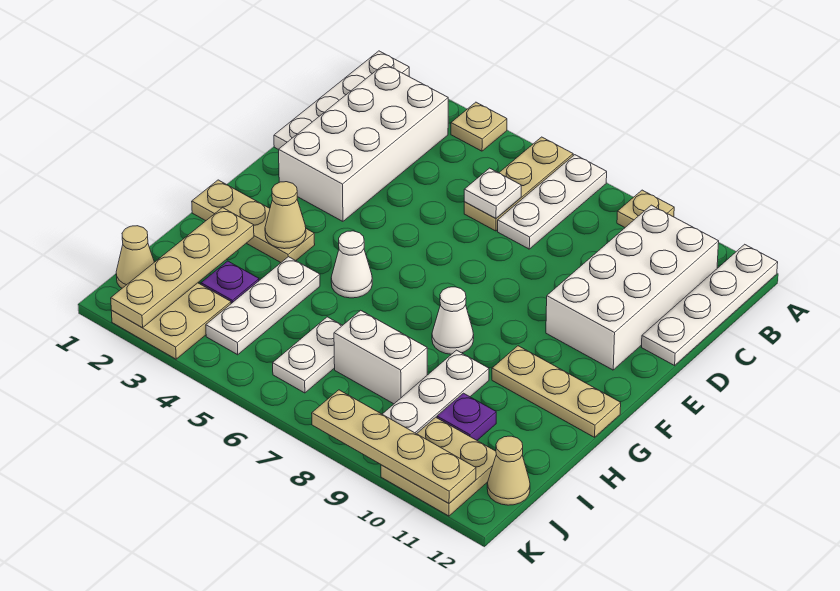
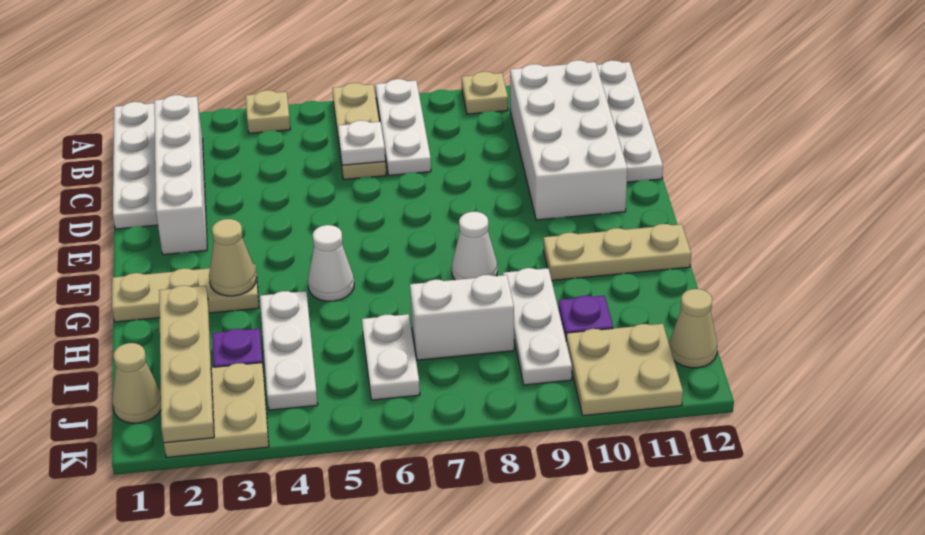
white brick B2:E3 level 1 -> white brick B2:E2 level 1
tan plate K8:K11 level 2 -> none

